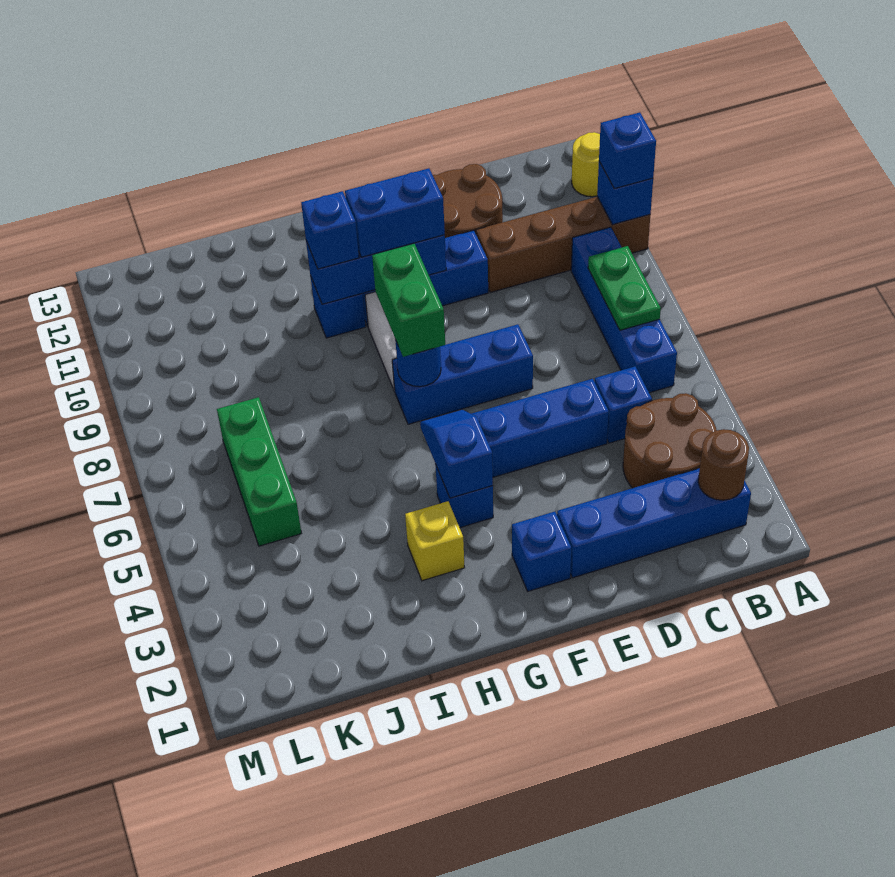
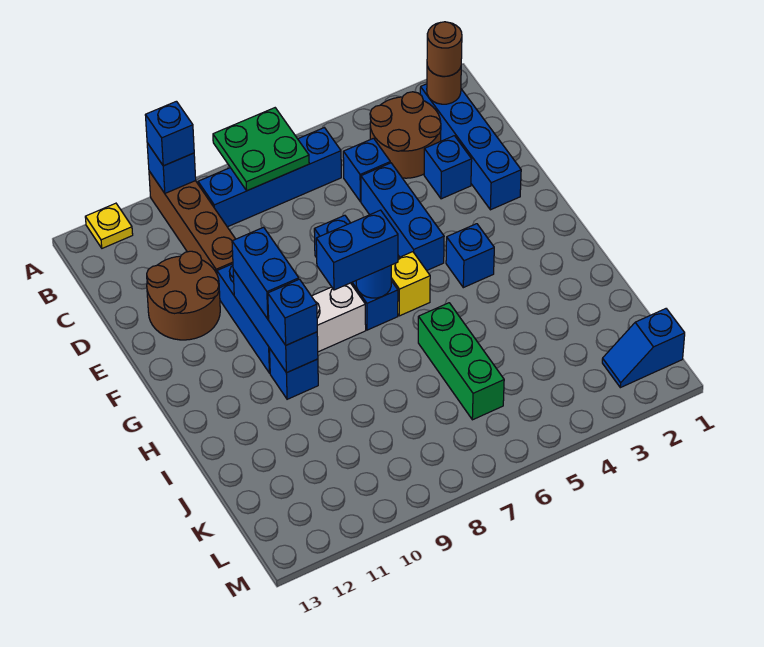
yellow round brick A12 level 1 -> yellow plate A12 level 1
none -> brown round brick B2 level 3
green plate B7:B8 level 2 -> green plate A7:B8 level 2
blue brick F2 level 1 -> blue brick D3 level 1
blue slope G4:G5 level 2 top 4 -> blue slope L1:L2 level 1 top 1
green brick G7:G8 level 3 -> blue brick G7:G8 level 3
yellow brick H3 level 1 -> yellow brick G6 level 1
green brick K5:K7 level 1 -> green brick I6:K6 level 1

